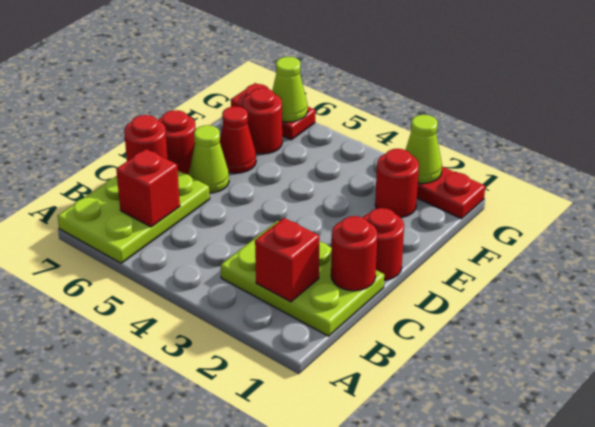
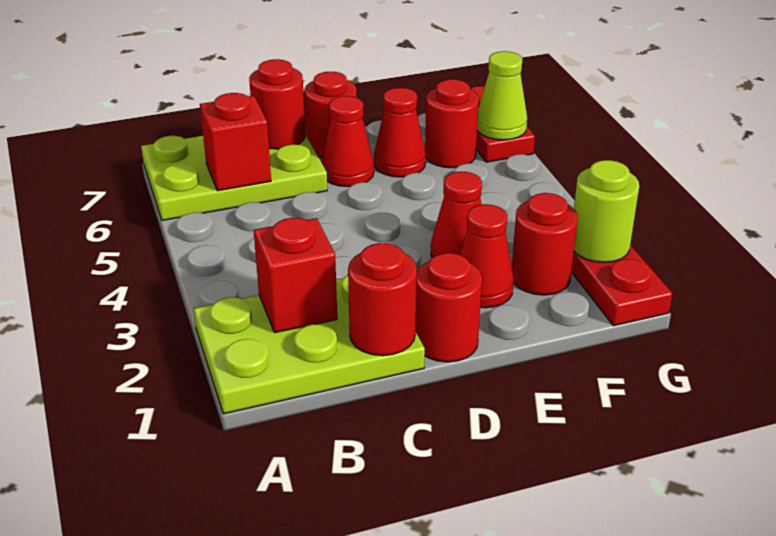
lime plate B1:C3 level 1 -> lime plate A1:C2 level 1
lime cone D6 level 1 -> red cone D6 level 1
none -> red cone E2 level 1
none -> red cone E3 level 1
lime cone G2 level 2 -> lime round brick G2 level 2

